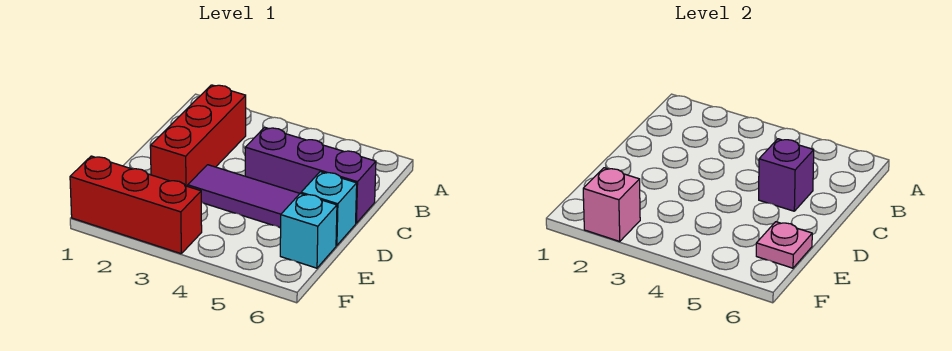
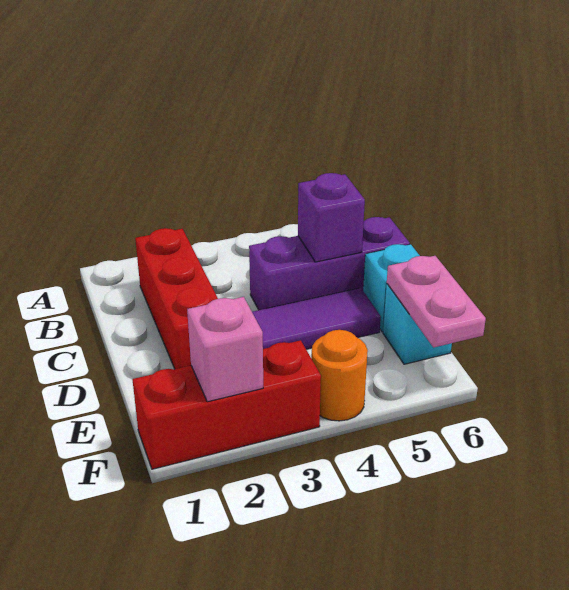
pink plate E6 level 2 -> pink plate E6:F6 level 2
none -> orange round brick F4 level 1

